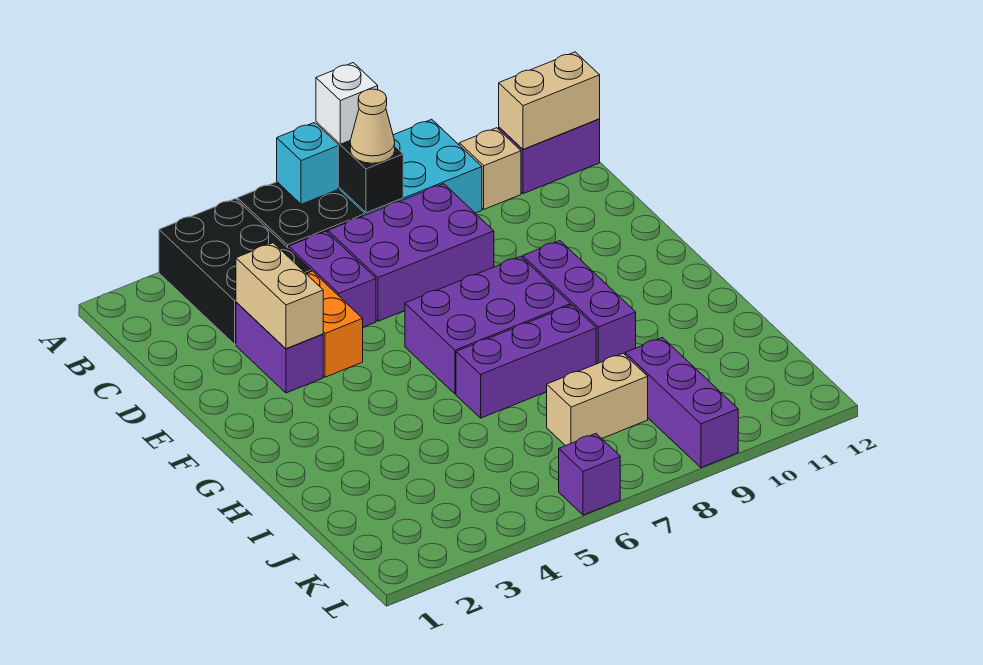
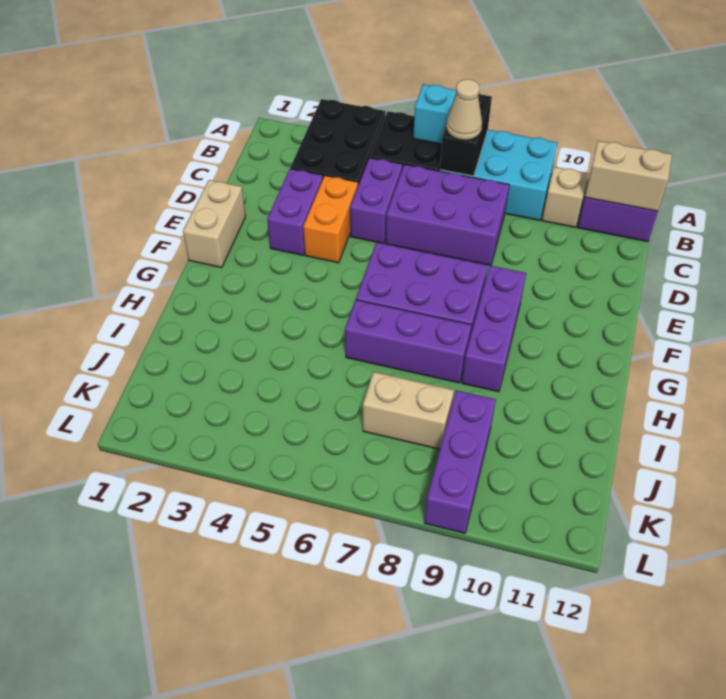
white brick A7 level 3 -> none
tan brick D3:E3 level 2 -> tan brick E1:F1 level 1
purple brick L6 level 1 -> none

